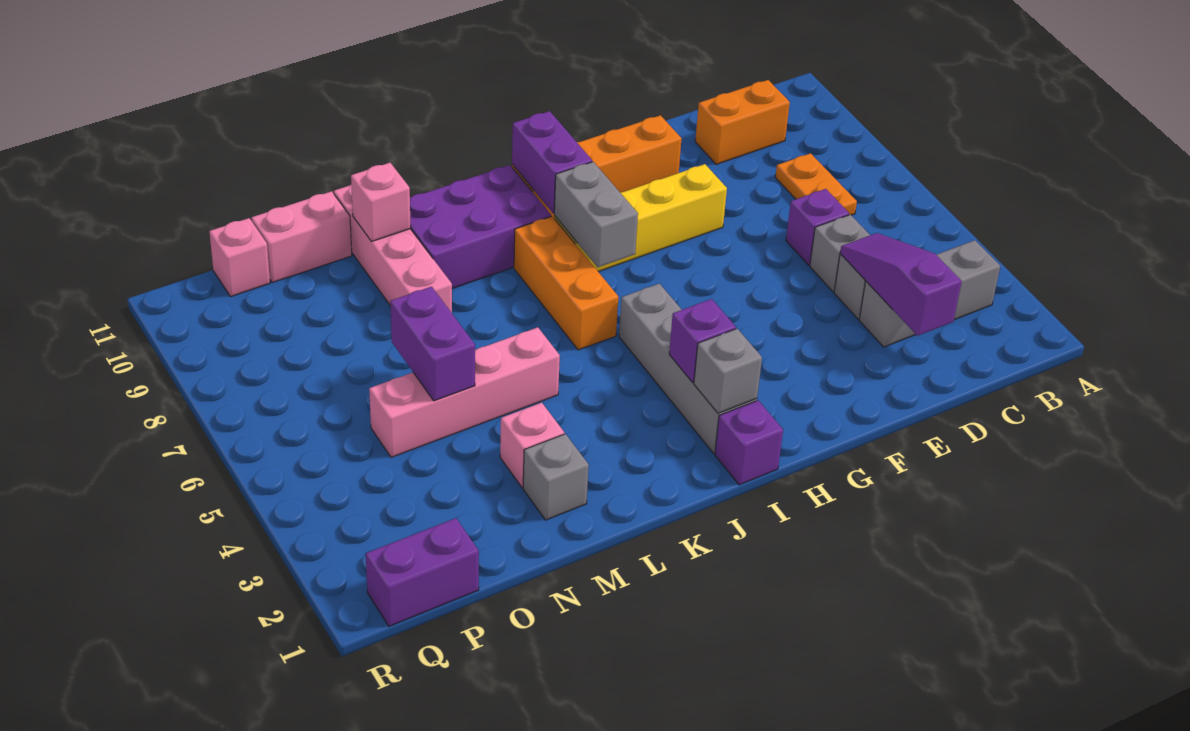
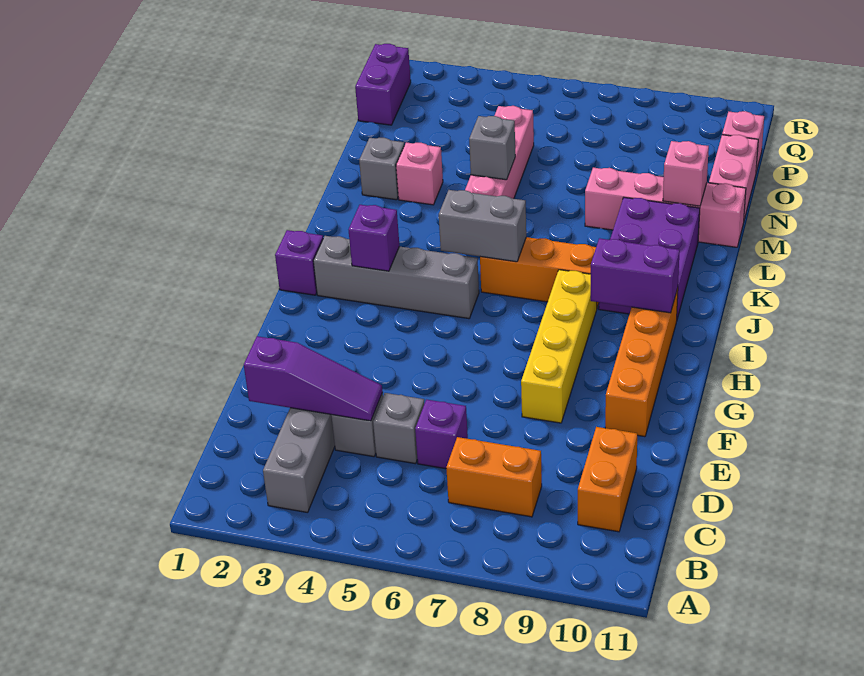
orange plate C7:C8 level 1 -> orange brick C7:C8 level 1
grey brick I2 level 2 -> grey brick M5 level 2
grey brick I7:I8 level 2 -> grey brick J5:J6 level 2
purple brick N5:N6 level 2 -> none

